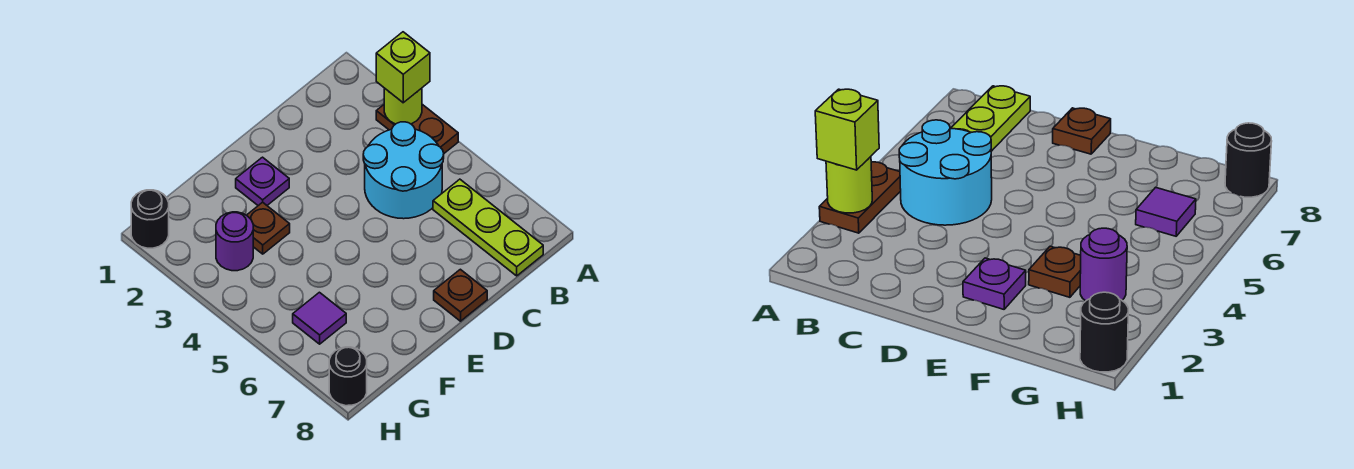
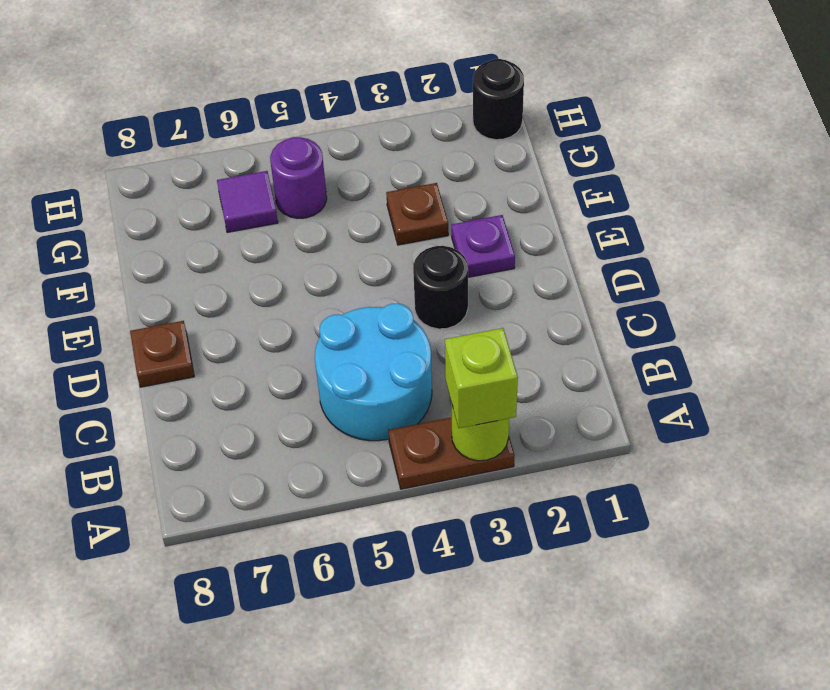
lime plate B6:B8 level 1 -> none
purple round brick G3 level 1 -> purple round brick G5 level 1
black round brick H8 level 1 -> black round brick D3 level 1

